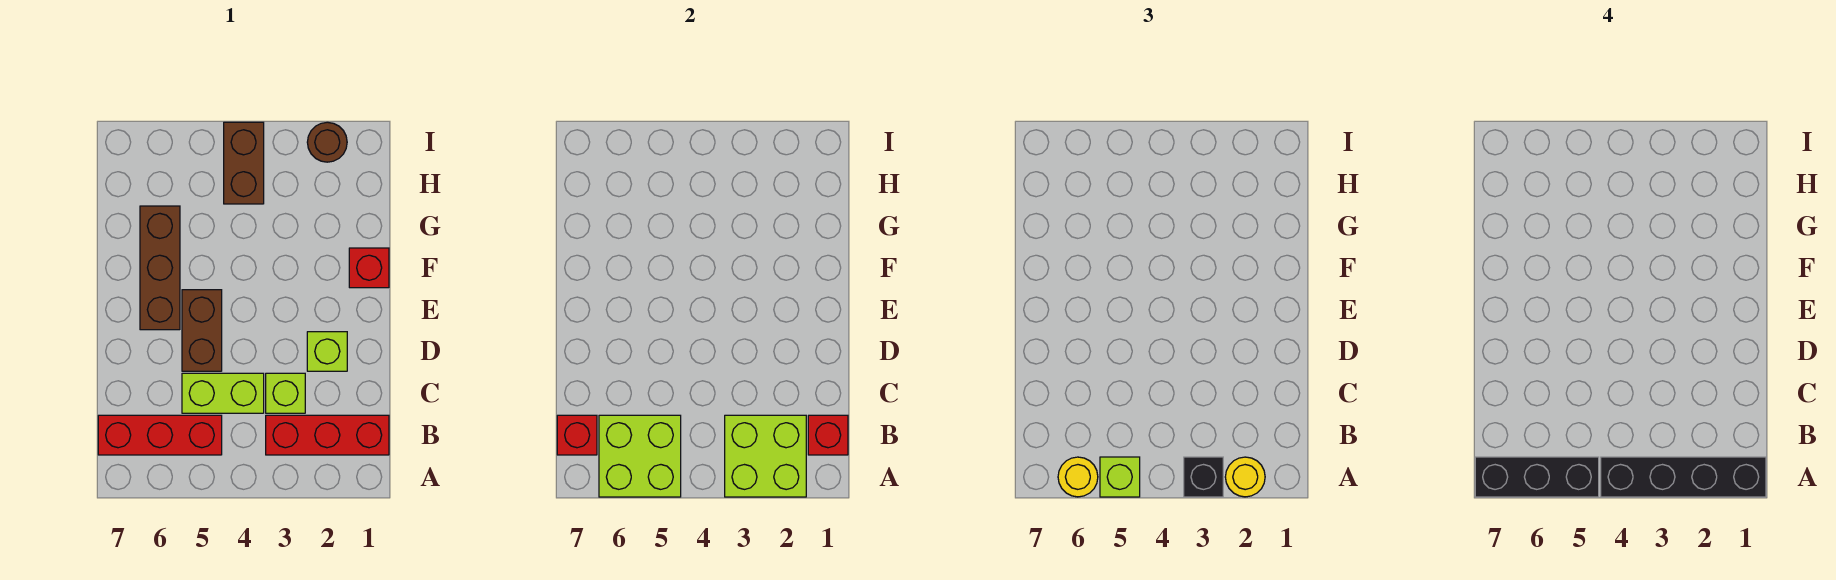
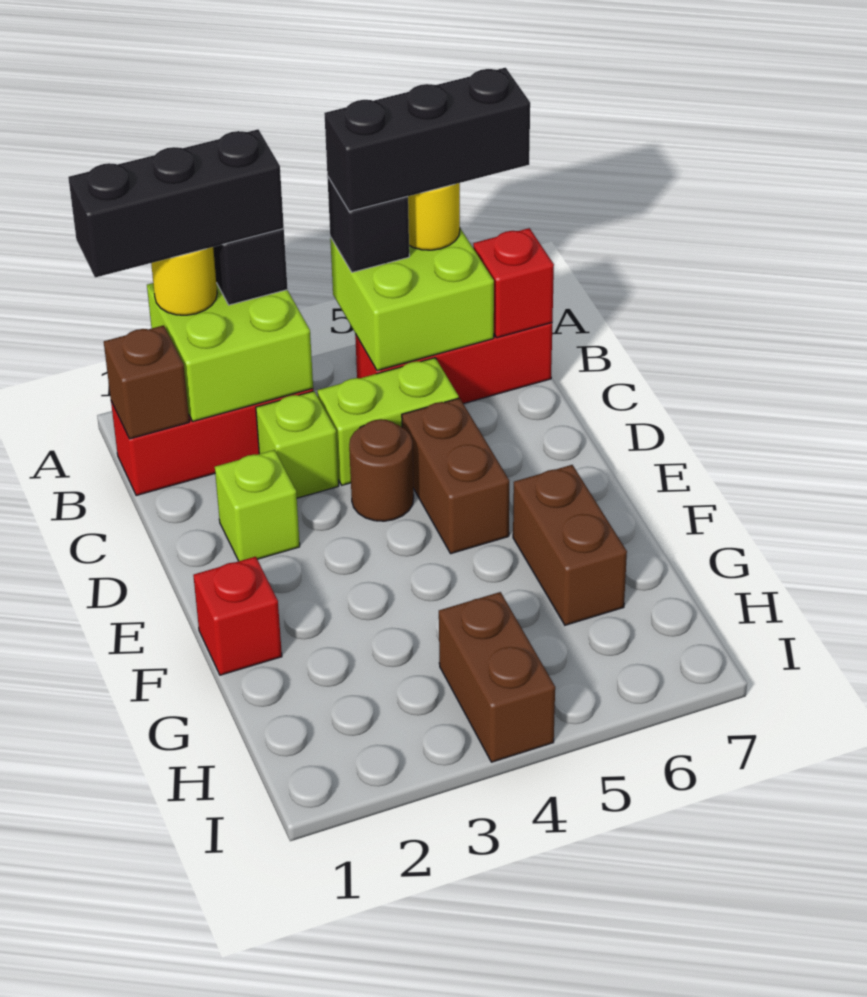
black brick A1:A4 level 4 -> black brick A1:A3 level 4
lime brick A5 level 3 -> black brick A5 level 3
red brick B1 level 2 -> brown brick B1 level 2
brown brick E6:G6 level 1 -> brown brick F6:G6 level 1
brown round brick I2 level 1 -> brown round brick D4 level 1

